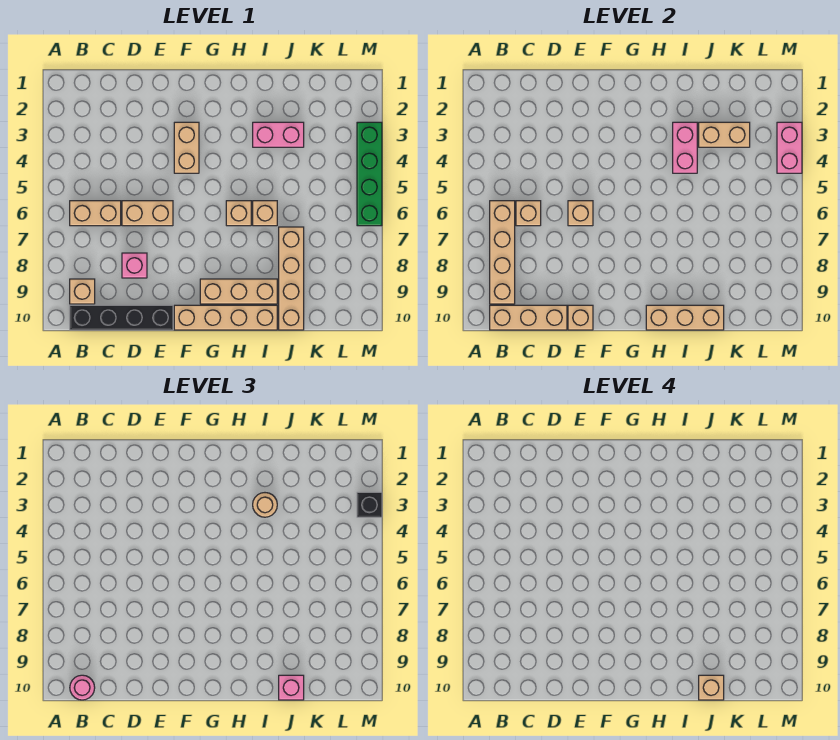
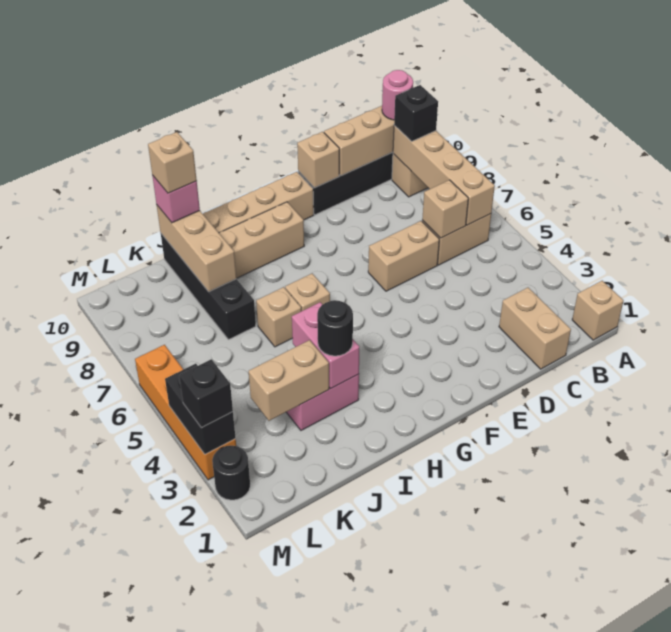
none -> black brick B9 level 3
pink brick D8 level 1 -> none
tan brick E6 level 2 -> tan brick A1 level 1
tan brick F3:F4 level 1 -> tan brick C1:C2 level 1
tan brick H10:J10 level 2 -> tan brick J8:J10 level 2
tan round brick I3 level 3 -> black round brick I3 level 3
tan brick J7:J10 level 1 -> black brick J7:J10 level 1
none -> black round brick M2 level 1
green brick M3:M6 level 1 -> orange brick M3:M6 level 1
pink brick M3:M4 level 2 -> black brick M3:M4 level 2

